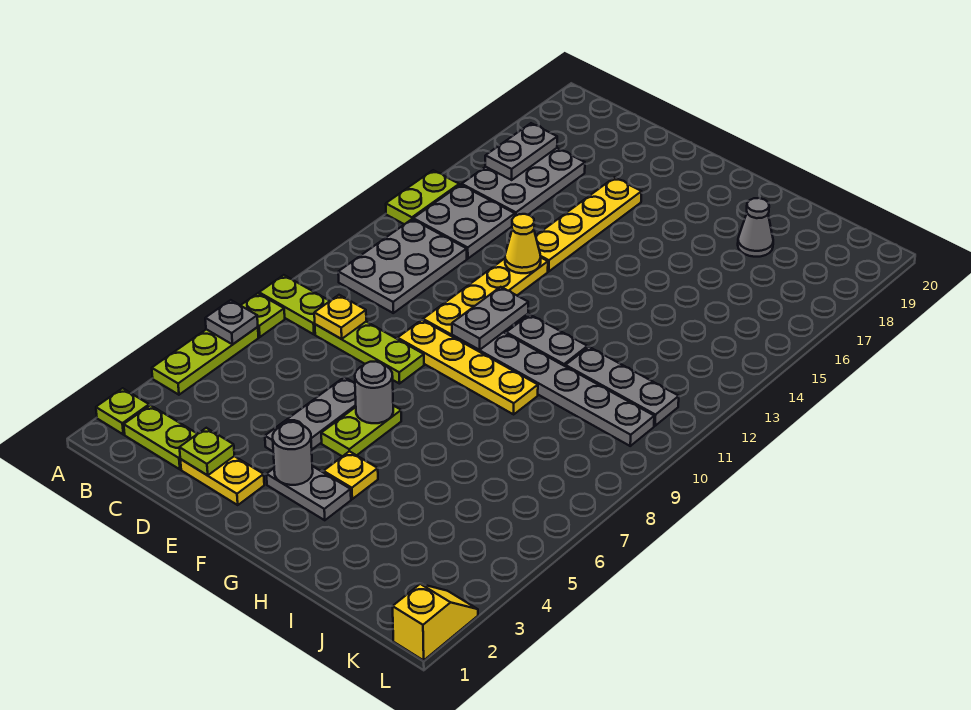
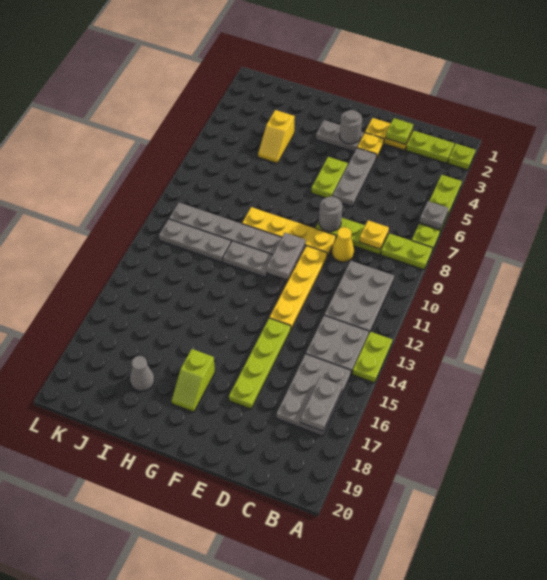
yellow cone E13 level 2 -> yellow cone D9 level 1
yellow plate E14:E17 level 1 -> lime plate E14:E17 level 1
grey round brick F6 level 2 -> grey round brick E8 level 2
yellow plate G4 level 1 -> yellow plate E3 level 1
none -> lime slope G17:G18 level 1 top 17
yellow slope L1:L2 level 1 top 1 -> yellow slope I4:I5 level 1 top 4

